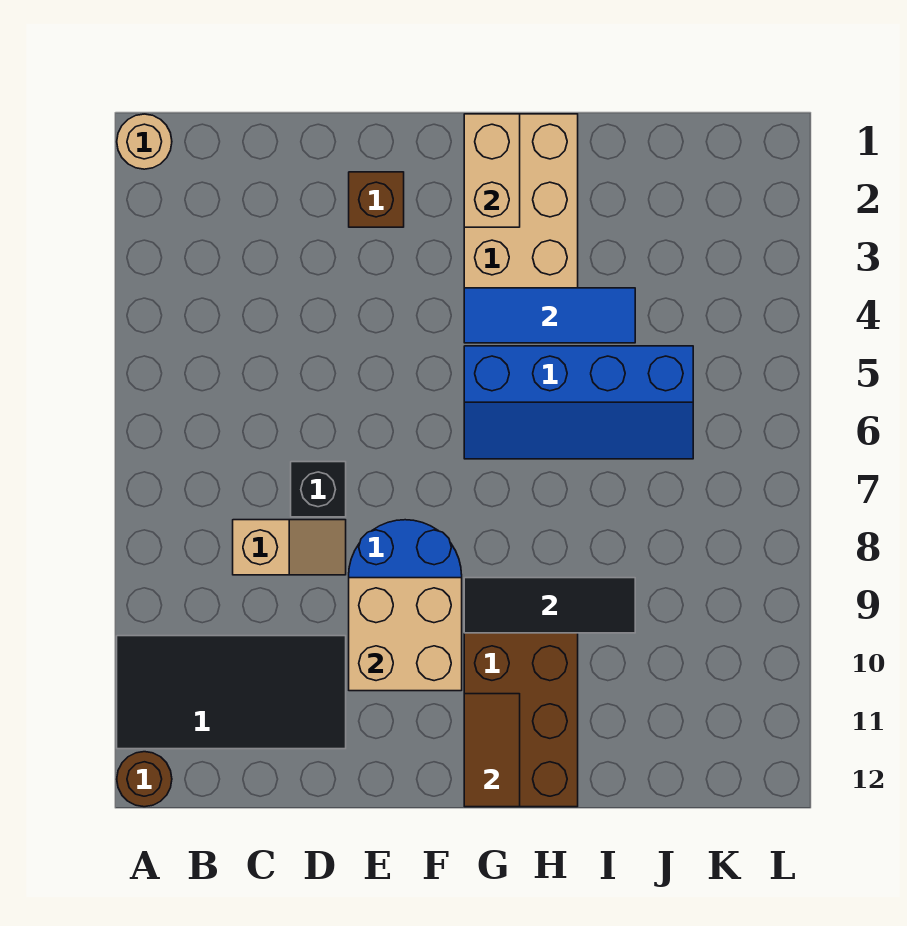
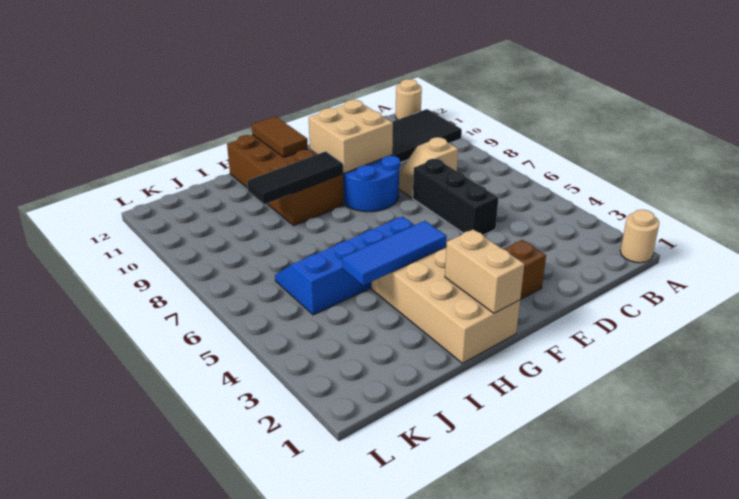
brown round brick A12 level 1 -> tan round brick A12 level 1
black brick D7 level 1 -> black brick D5:D7 level 1

